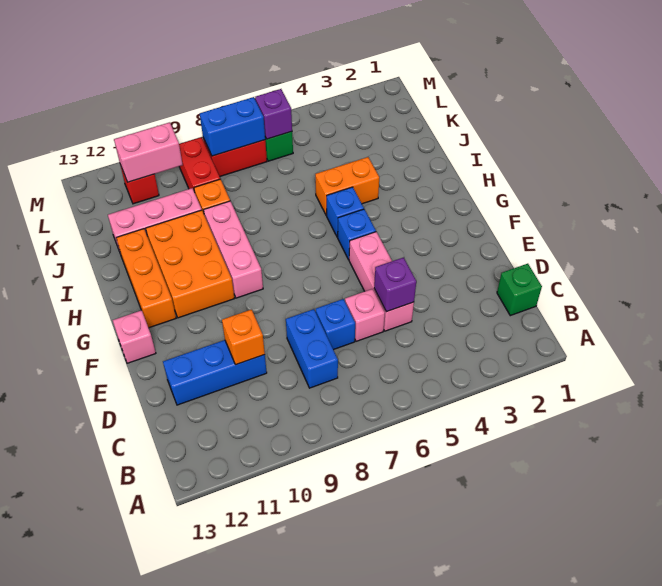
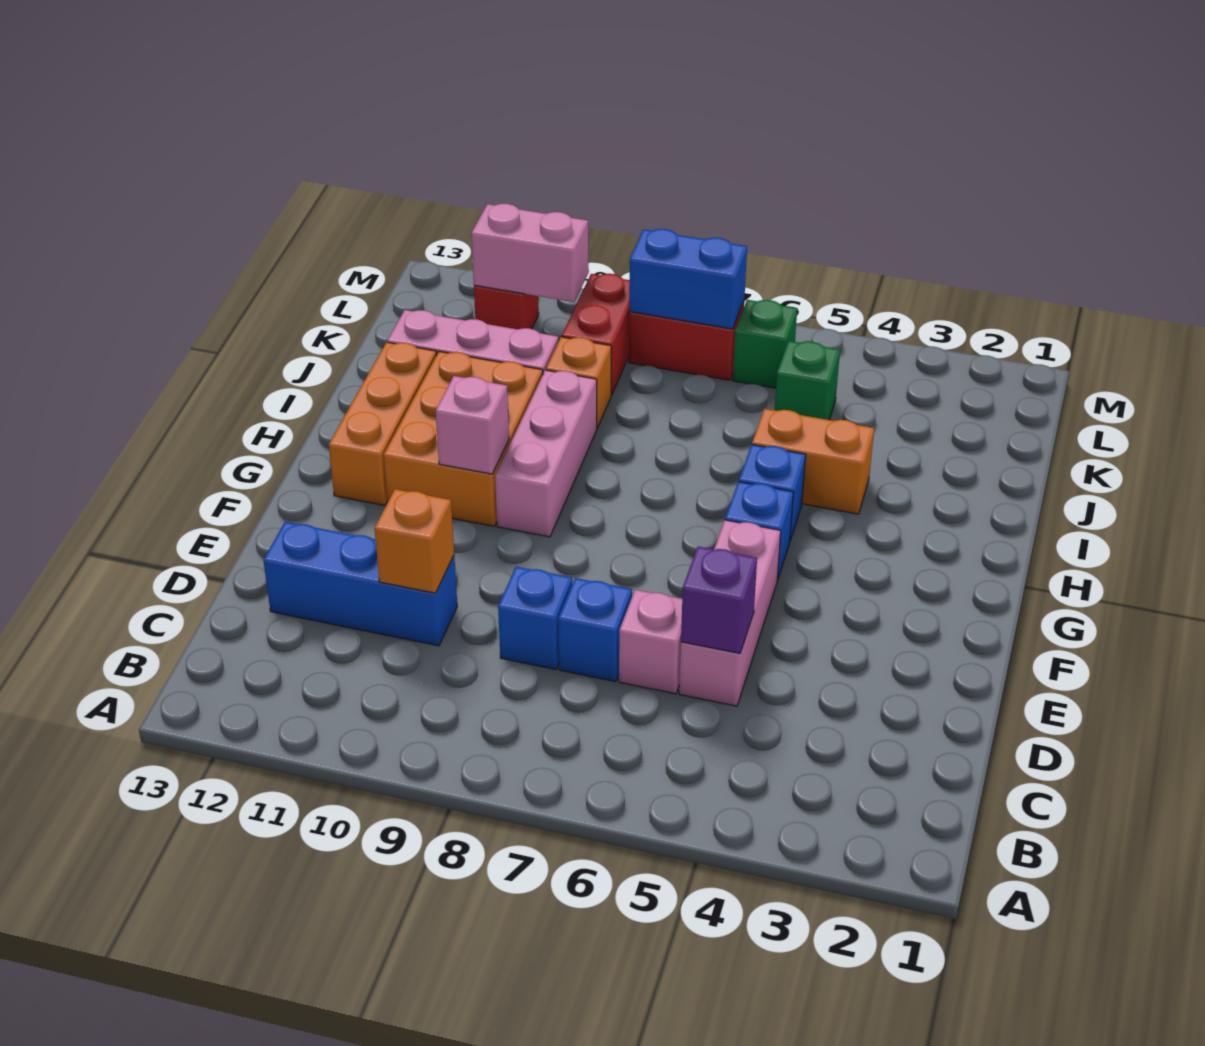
green brick C1 level 1 -> green brick K5 level 1
blue brick C8:D8 level 1 -> blue brick D8 level 1
pink brick F13 level 1 -> pink brick G10 level 2
purple brick L6 level 2 -> none

